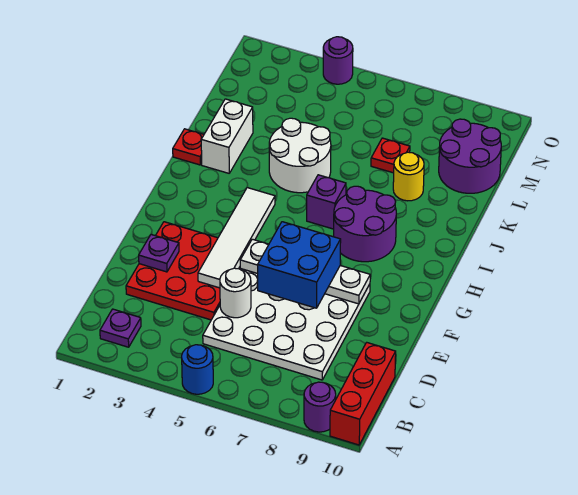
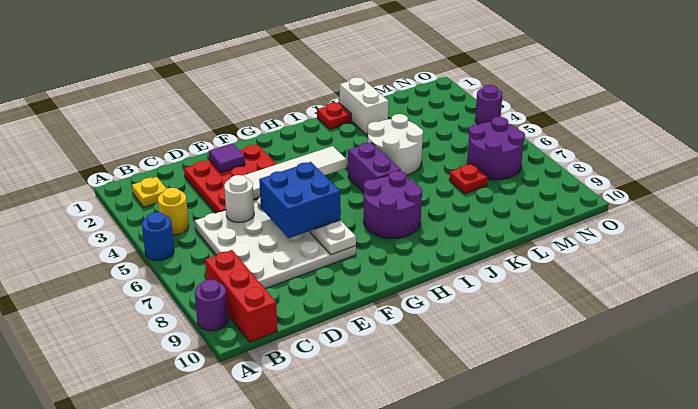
red brick A10:C10 level 1 -> red brick B8:B10 level 1
purple plate B2 level 1 -> yellow plate B2 level 1
purple plate E2 level 2 -> purple tile E2 level 2
purple brick I6 level 1 -> purple brick I5:I6 level 1
white brick J2:K2 level 1 -> white brick K1:K2 level 1
yellow round brick K8 level 1 -> yellow round brick B4 level 1
purple round brick L9:M10 level 1 -> purple round brick M6:N7 level 1

